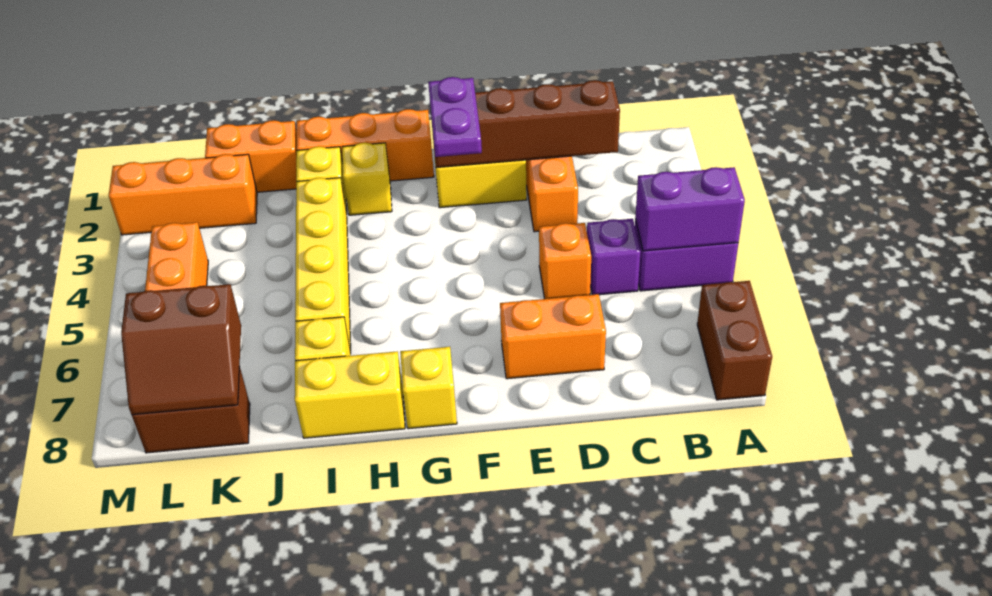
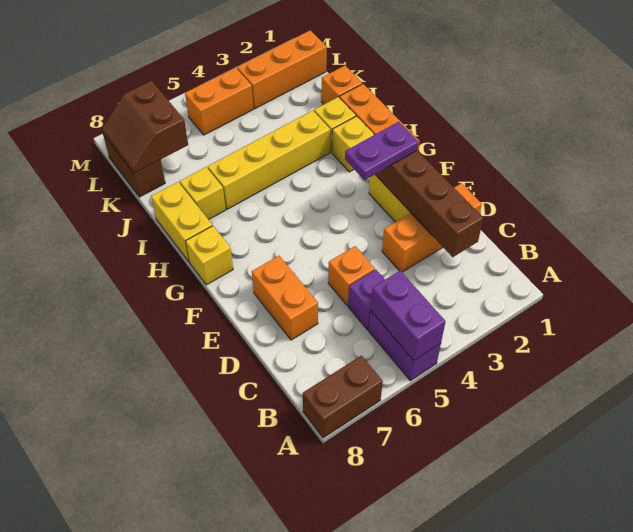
orange brick J1:K1 level 1 -> orange brick J1 level 1
orange brick K2:M2 level 1 -> orange brick L1:L3 level 1

